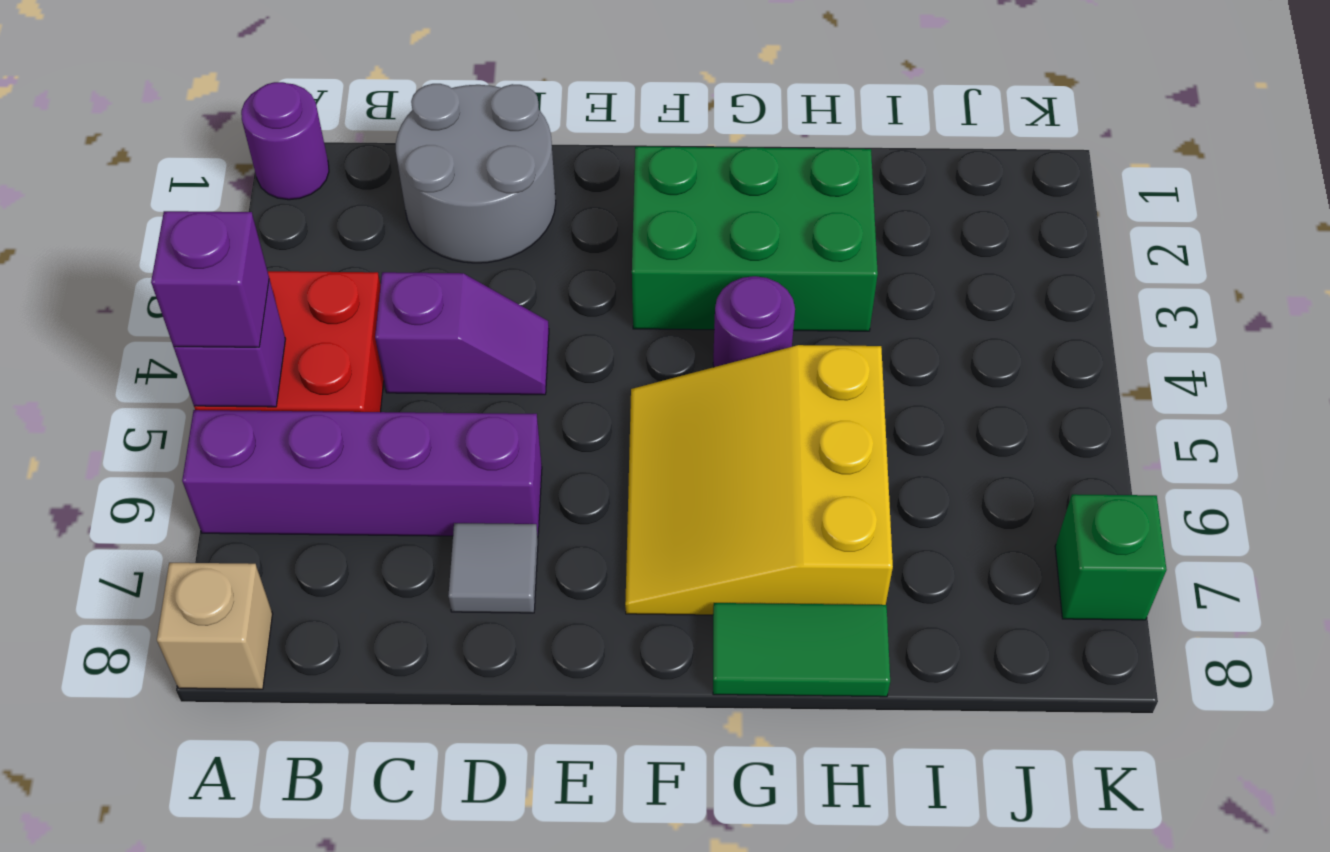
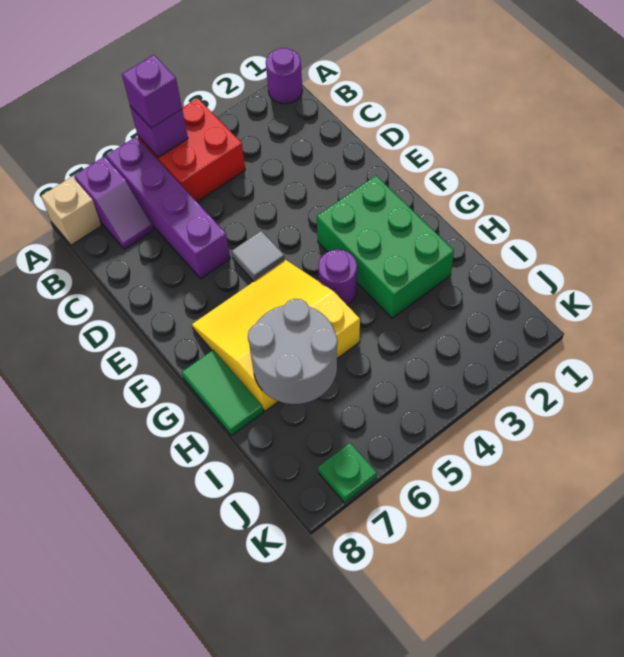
grey round brick C1:D2 level 1 -> grey round brick H6:I7 level 2
purple slope C4:D4 level 1 top C -> purple slope A7:B7 level 1 top A
grey tile D7 level 1 -> grey tile E5 level 1
green brick K7 level 1 -> green plate K7 level 1

